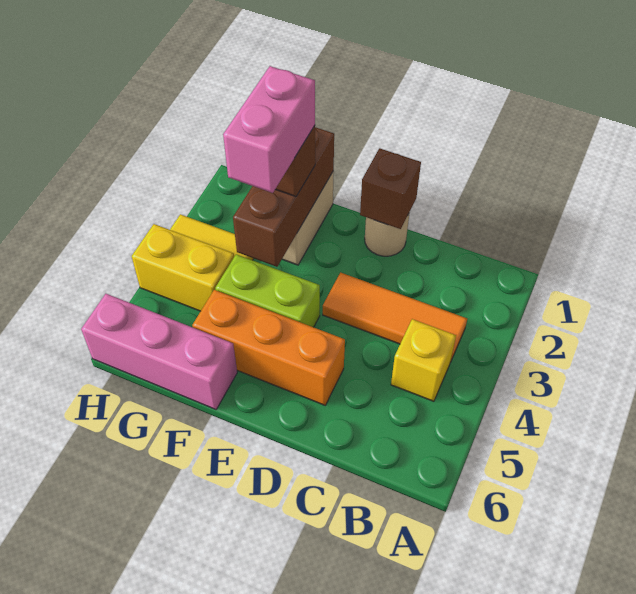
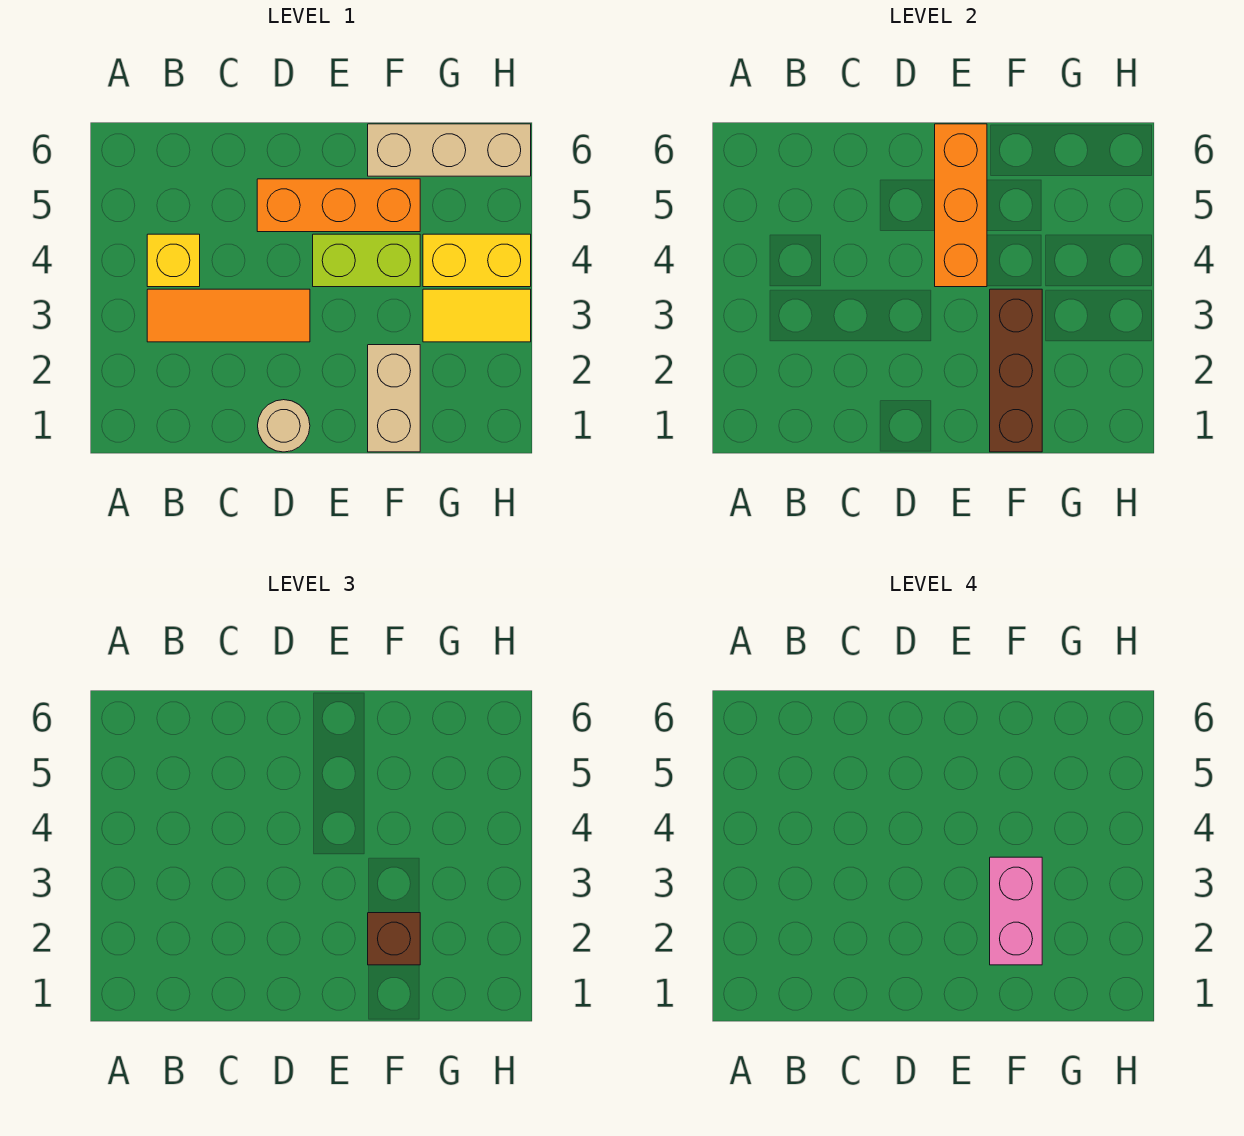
brown brick D1 level 2 -> none
none -> orange brick E4:E6 level 2
pink brick F6:H6 level 1 -> tan brick F6:H6 level 1

